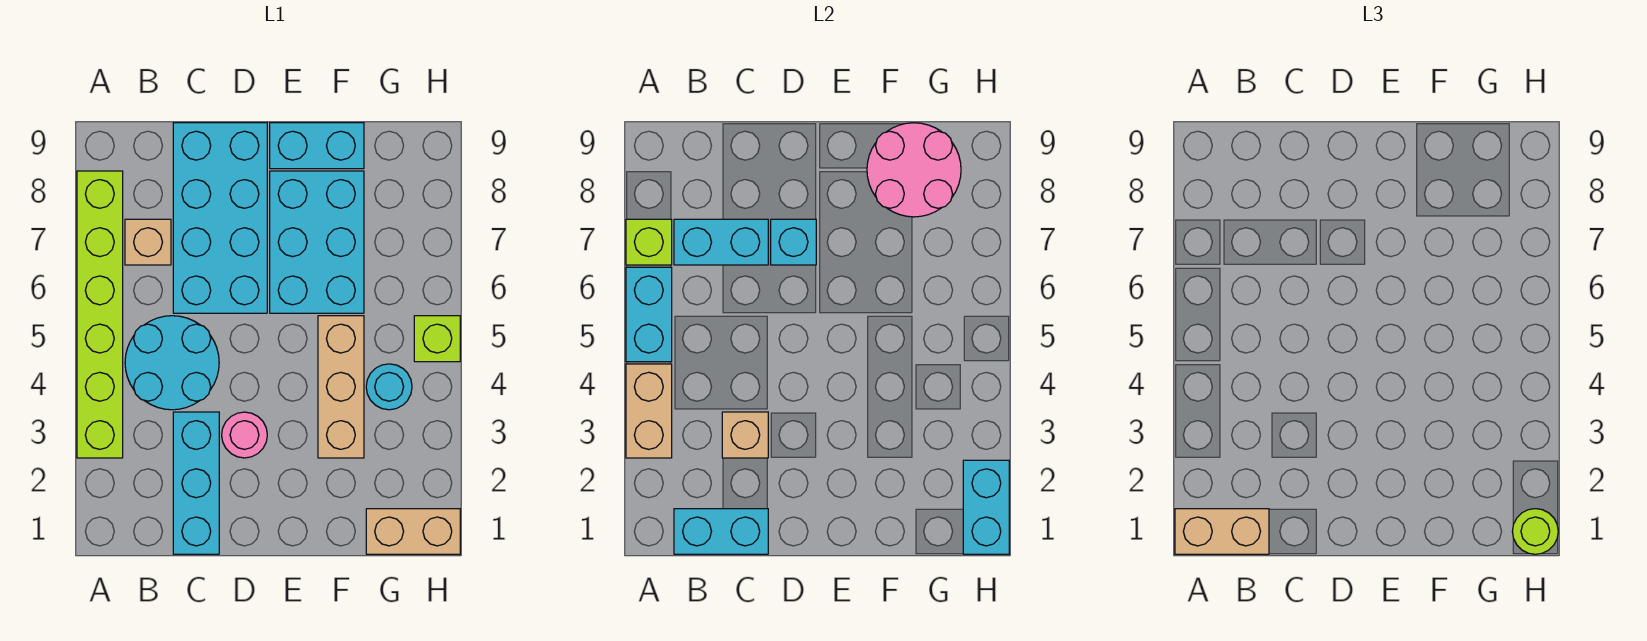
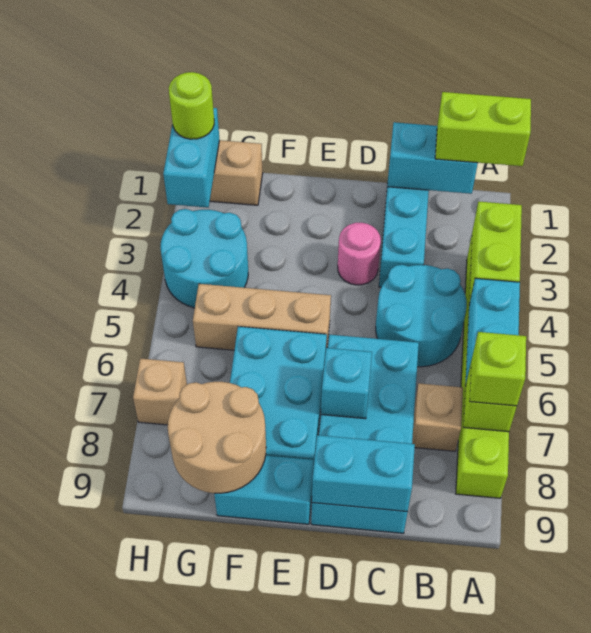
tan brick A1:B1 level 3 -> lime brick A1:B1 level 3
tan brick A3:A4 level 2 -> lime brick A3:A4 level 2
cyan brick B7:C7 level 2 -> cyan brick C9:D9 level 2
tan brick C3 level 2 -> tan brick H7 level 1
tan brick F3:F5 level 1 -> tan brick E5:G5 level 1
pink round brick F8:G9 level 2 -> tan round brick F8:G9 level 2
cyan round brick G4 level 1 -> cyan round brick G3:H4 level 1
lime brick H5 level 1 -> lime brick A7 level 3

